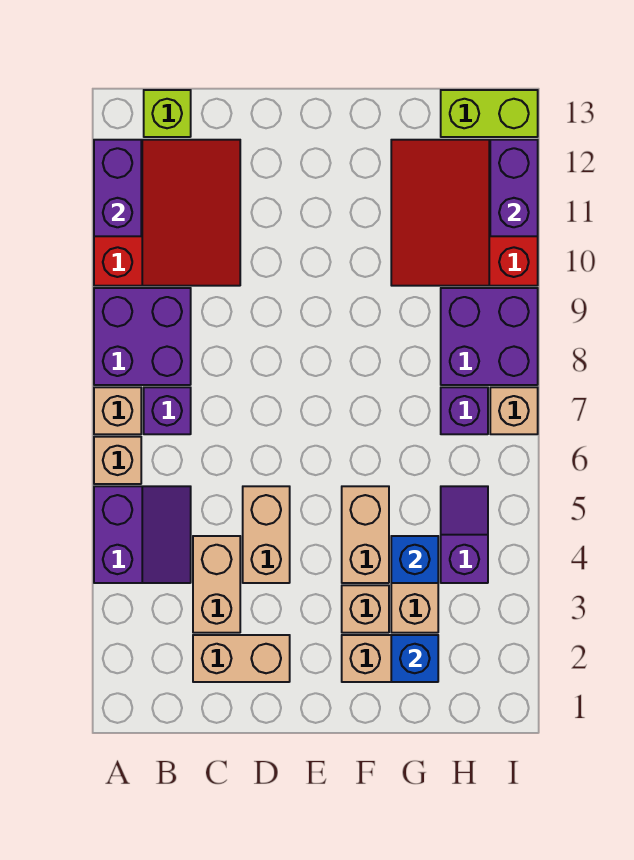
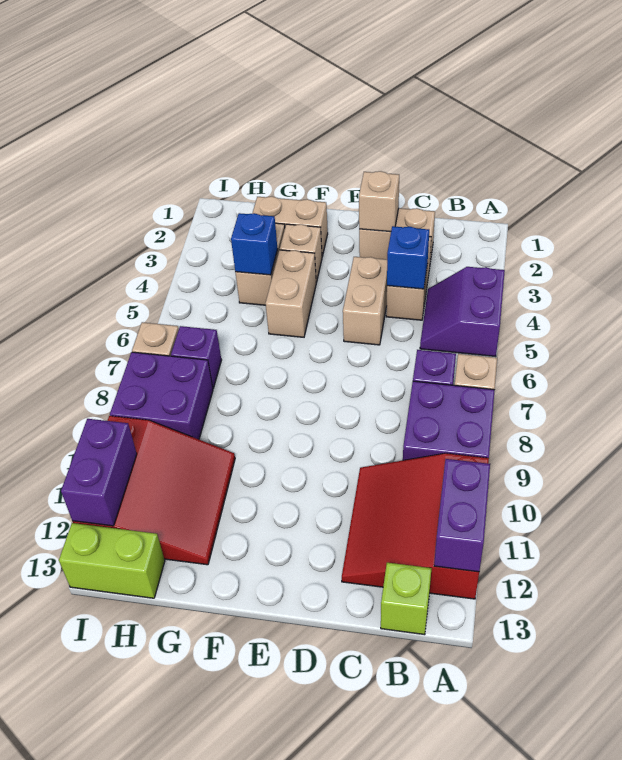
tan brick A6 level 1 -> tan brick D2 level 2
blue brick G2 level 2 -> blue brick C4 level 2
purple slope H4:H5 level 1 top 4 -> none

